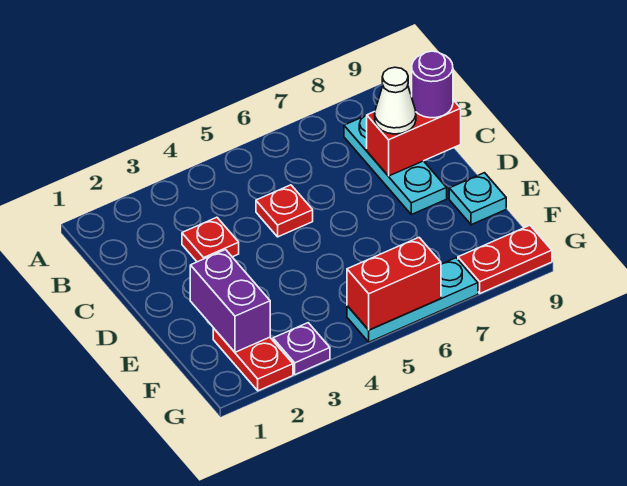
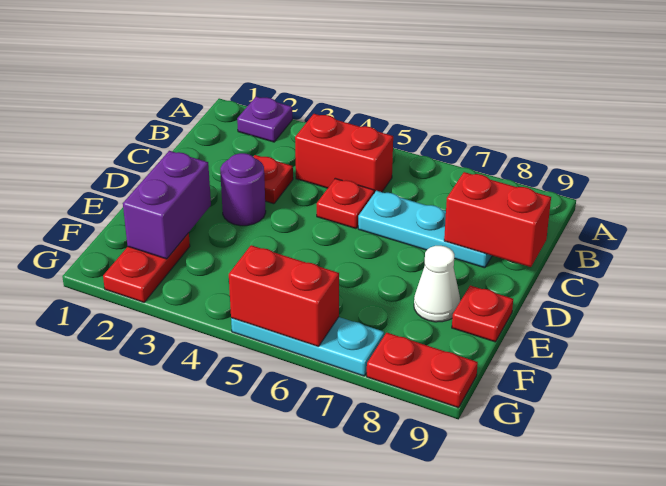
none -> red brick B4:B5 level 1
cyan plate B8:D8 level 1 -> cyan plate C6:C8 level 1
white cone C8 level 3 -> white cone E8 level 1
purple round brick C9 level 3 -> purple round brick D3 level 1
cyan plate E9 level 1 -> red plate E9 level 1
purple plate G3 level 1 -> purple plate A2 level 1

